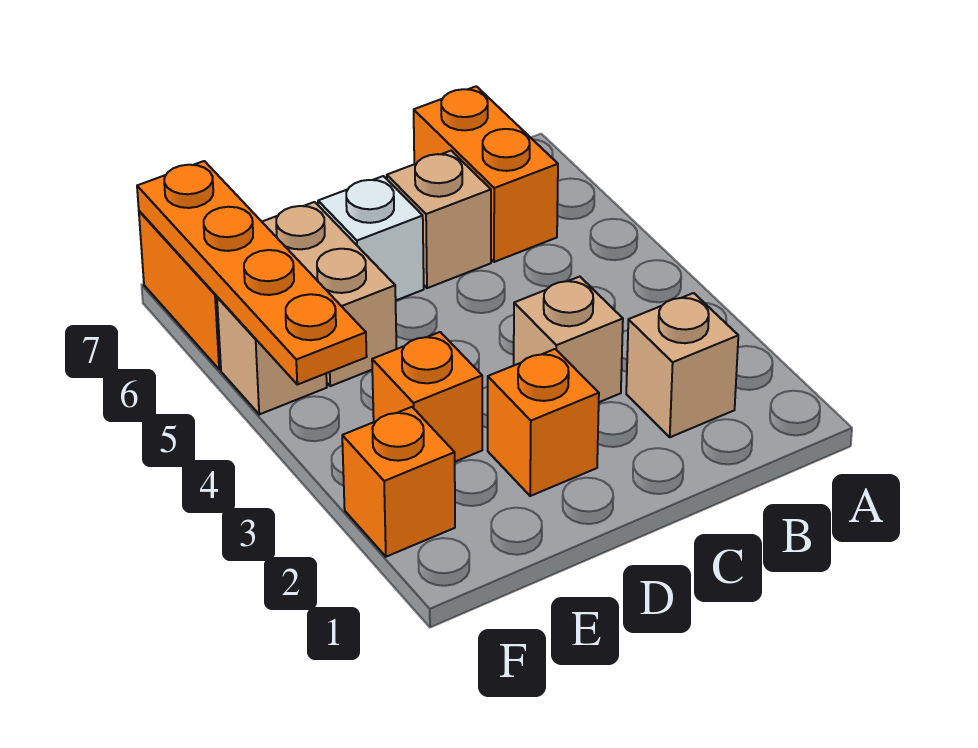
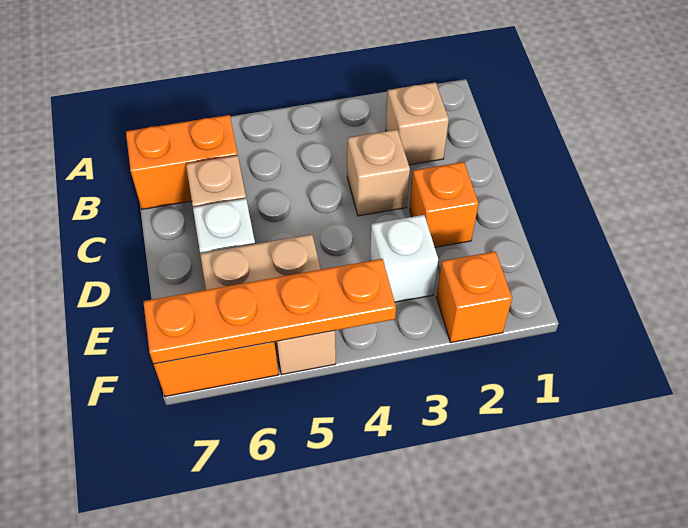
orange brick E3 level 1 -> white brick E3 level 1

